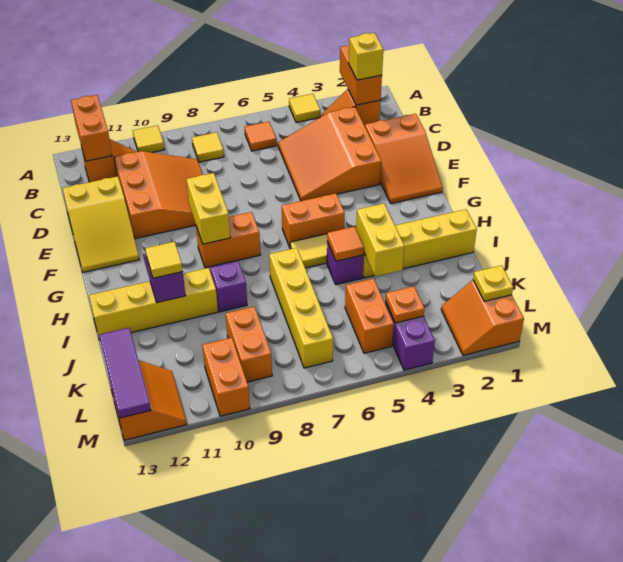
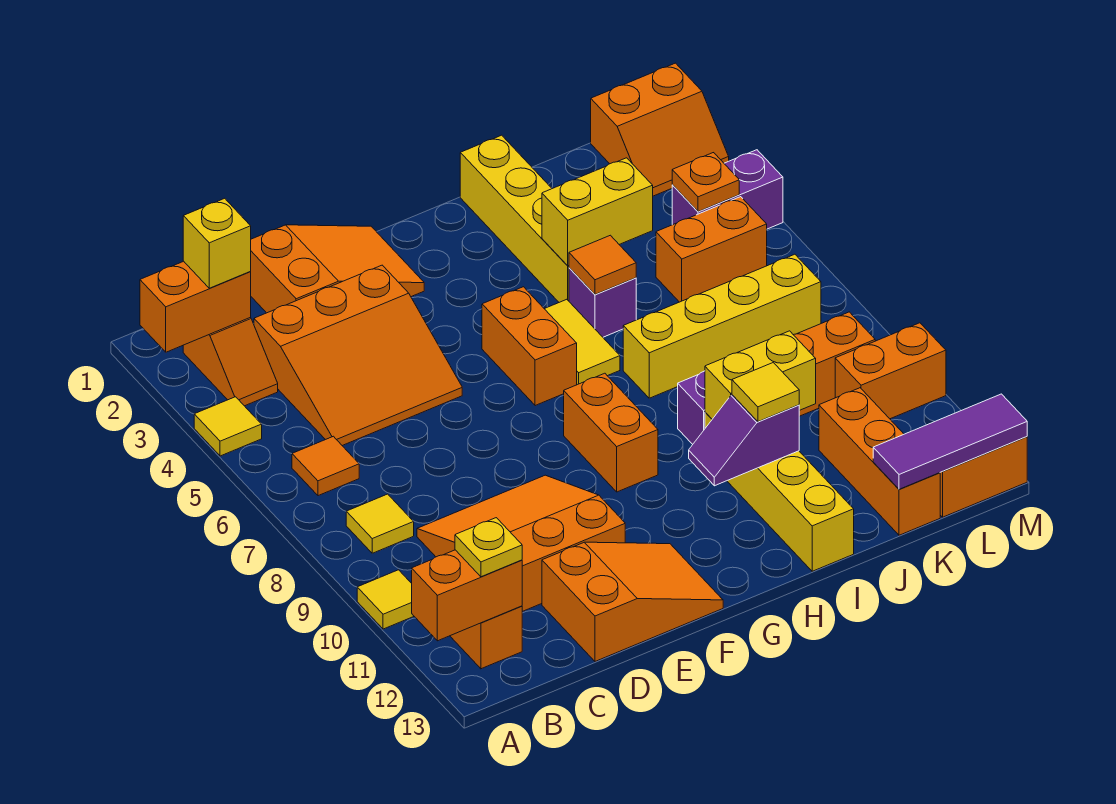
yellow slope D12:F13 level 1 top D -> orange slope D12:F13 level 1 top D
yellow brick F9:G9 level 2 -> yellow brick I10:J10 level 2
none -> orange brick K11:K13 level 1
yellow plate L1 level 2 -> yellow plate B12 level 3

